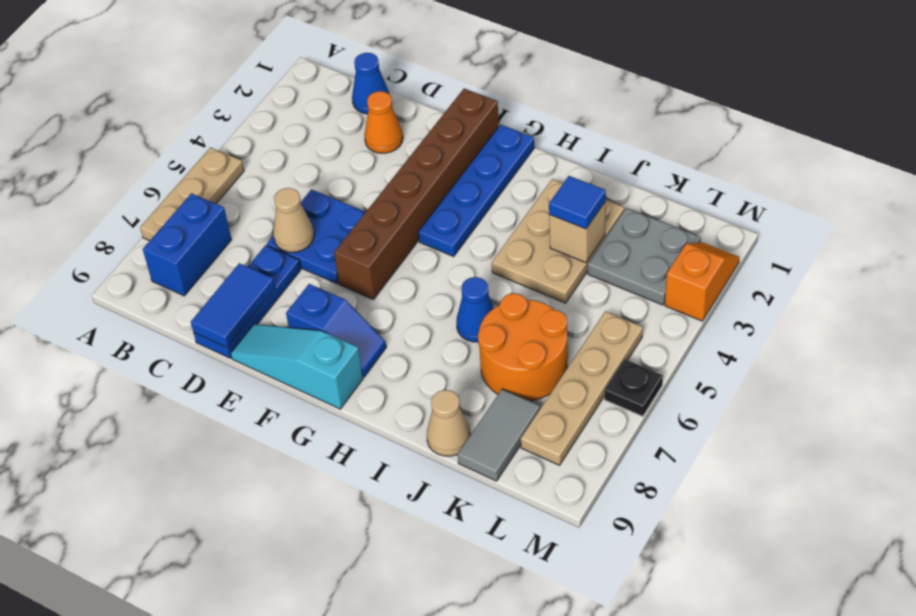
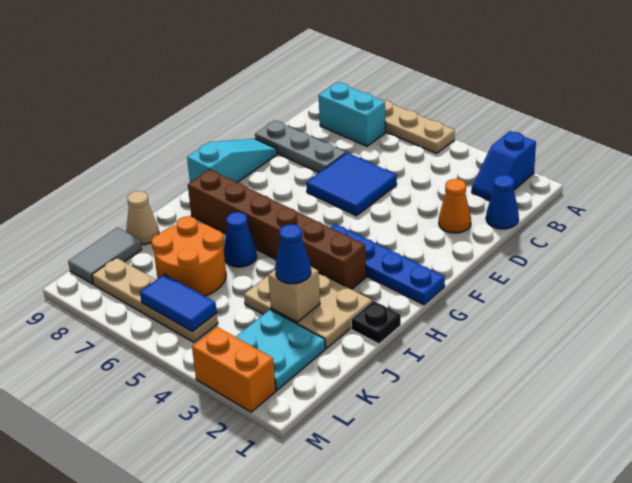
blue brick B7:B8 level 1 -> cyan brick B7:B8 level 1
blue plate D5:E6 level 1 -> blue tile D5:E6 level 1
tan cone D6 level 2 -> none
blue plate D7:D9 level 1 -> grey plate D7:D9 level 1
blue tile D8:D9 level 2 -> blue tile L5:L6 level 2
brown brick F1:F6 level 1 -> brown brick H3:H8 level 1
blue slope F8:G8 level 1 top F -> blue slope A2:B2 level 1 top A
blue tile J3 level 3 -> blue cone J3 level 3
grey plate K2:L3 level 1 -> cyan plate K2:L3 level 1
grey tile K8:K9 level 1 -> grey tile K9:L9 level 1
orange slope M2:M3 level 1 top 3 -> orange brick M2:M3 level 1
black plate M6 level 1 -> black plate I1 level 1

